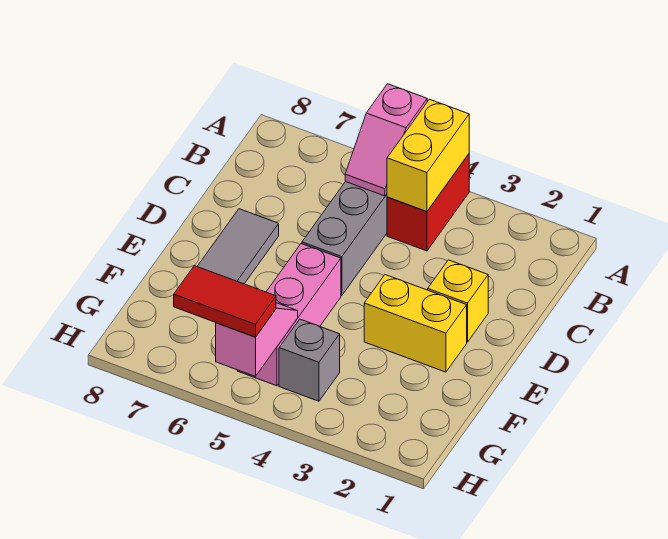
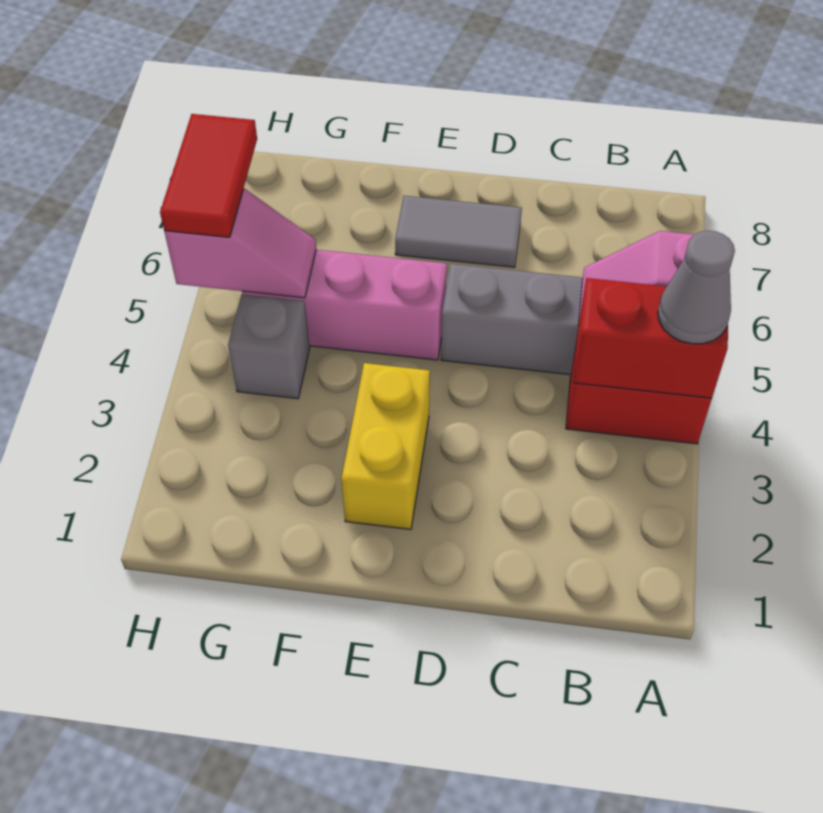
yellow brick A4:B4 level 2 -> red brick A4:B4 level 2
none -> grey cone A4 level 3
yellow brick D2 level 1 -> none

